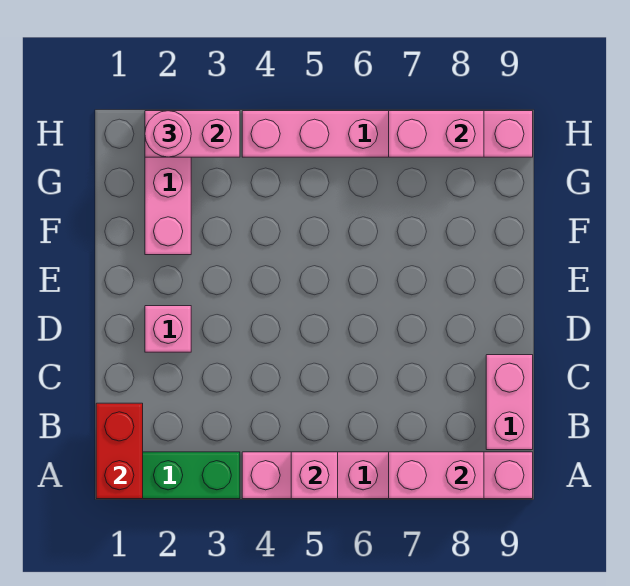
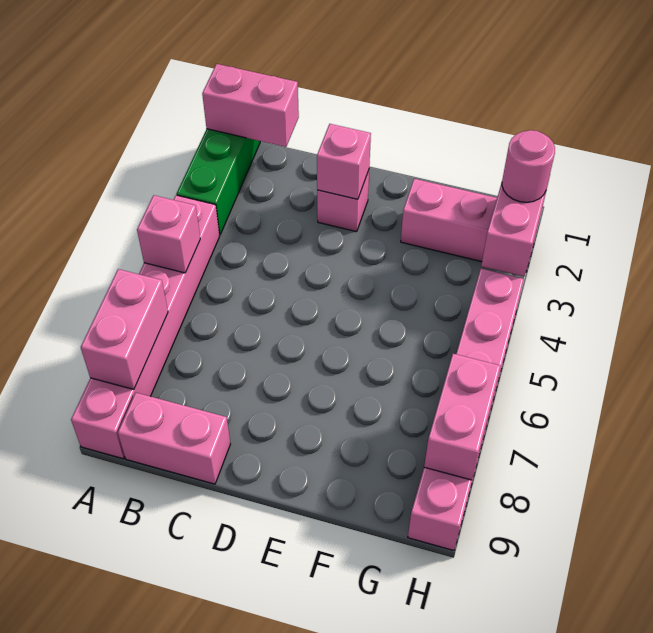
red brick A1:B1 level 2 -> pink brick A1:B1 level 2
none -> pink brick D2 level 2

